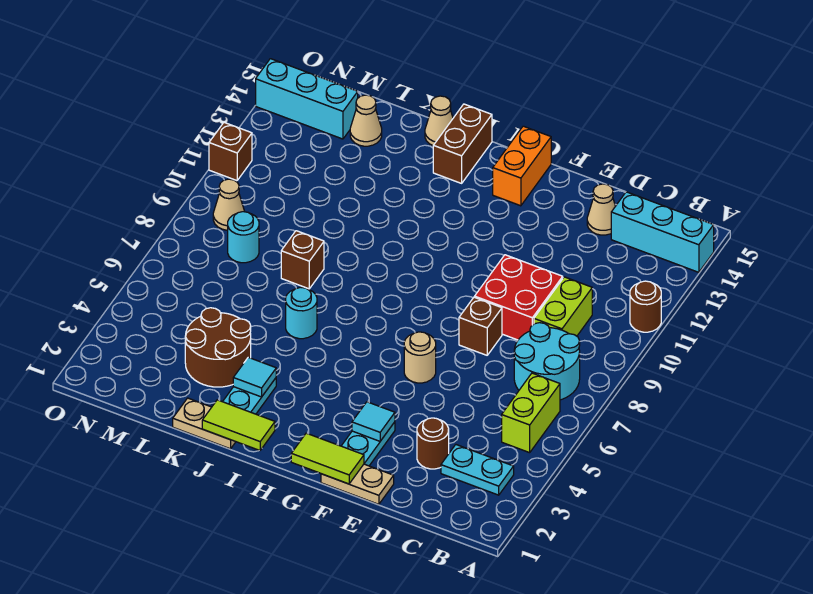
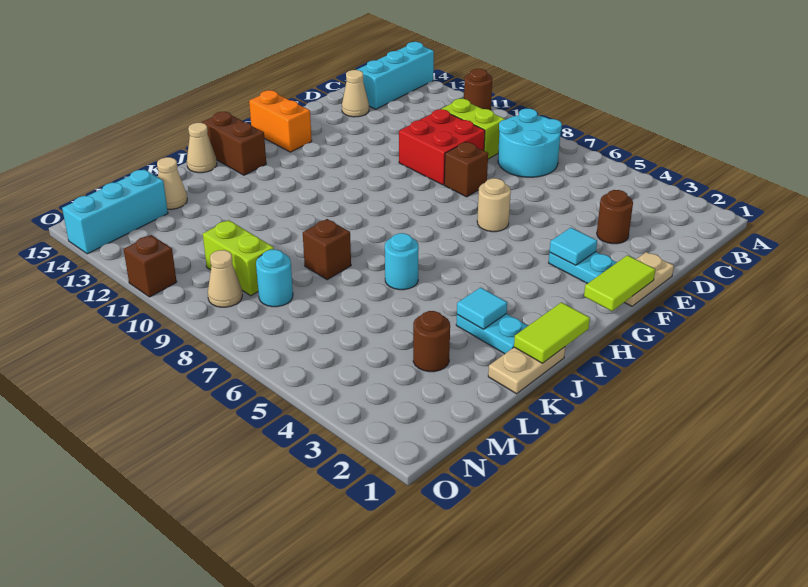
cyan plate B3:C3 level 1 -> none
lime brick B5:B6 level 1 -> lime brick M9:M10 level 1
brown round brick K3:L4 level 1 -> brown round brick L3 level 1

